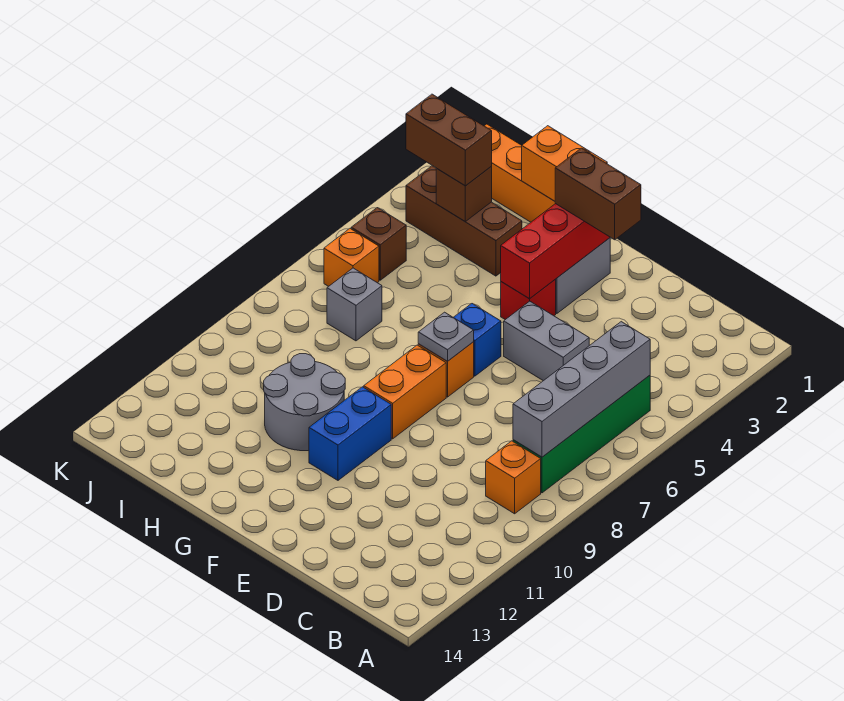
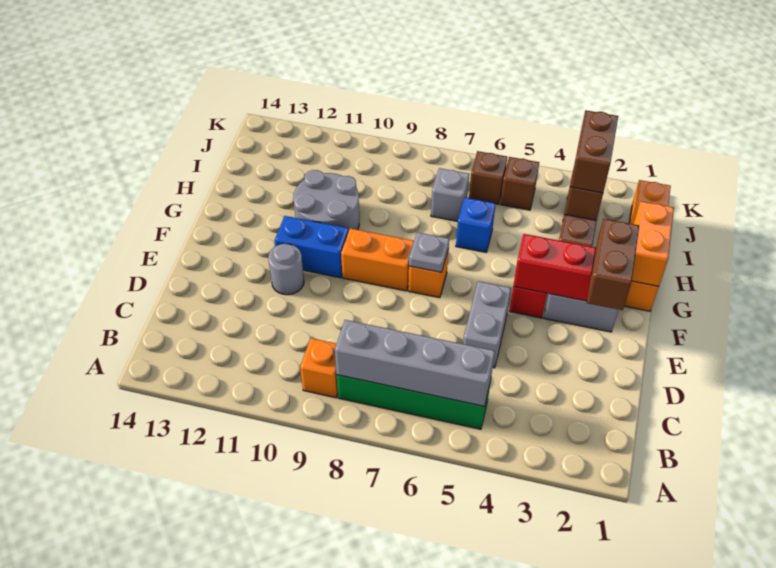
none -> grey round brick E11 level 1
blue brick F6 level 1 -> blue brick H6 level 1
orange brick J6 level 1 -> brown brick J6 level 1

